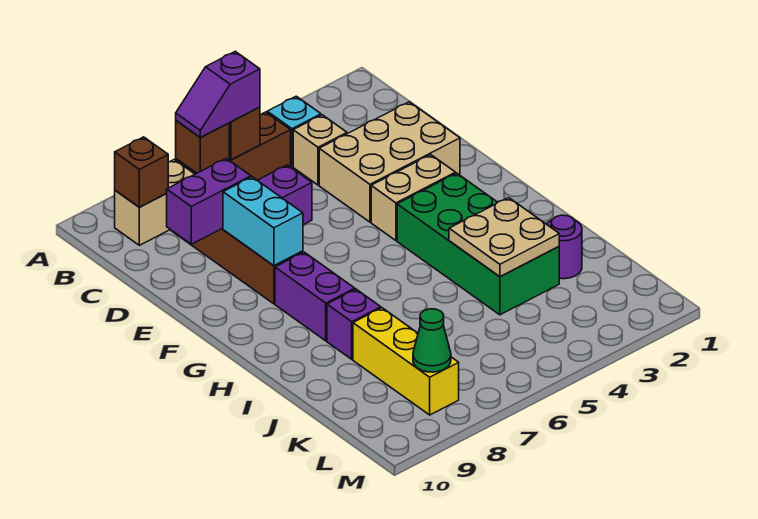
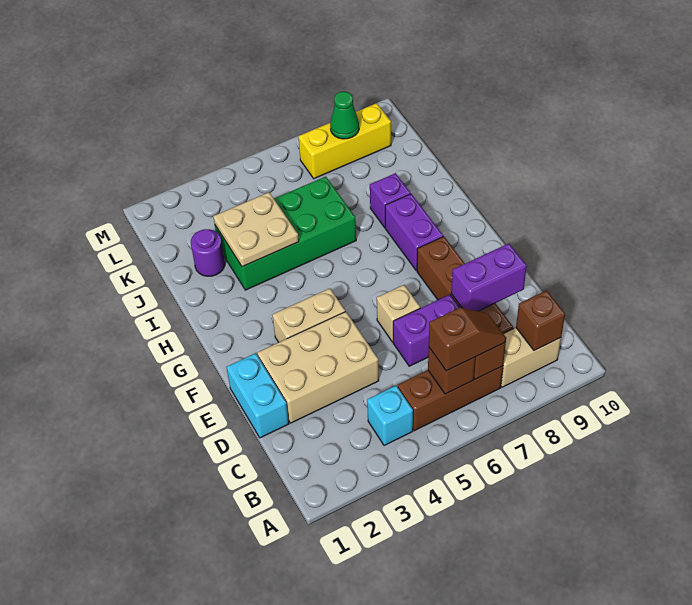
purple slope B6:B7 level 3 top 6 -> brown slope B6:B7 level 3 top 6
tan brick C4 level 1 -> tan brick E6 level 1
cyan brick E8:F8 level 2 -> cyan brick D1:E1 level 1
green brick G3:J4 level 1 -> green brick I3:J6 level 1
yellow brick J8:L8 level 1 -> yellow brick L7:L9 level 1

